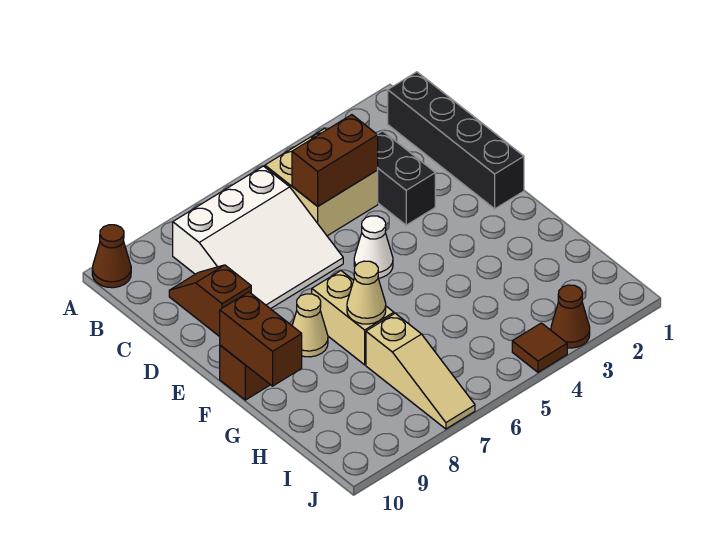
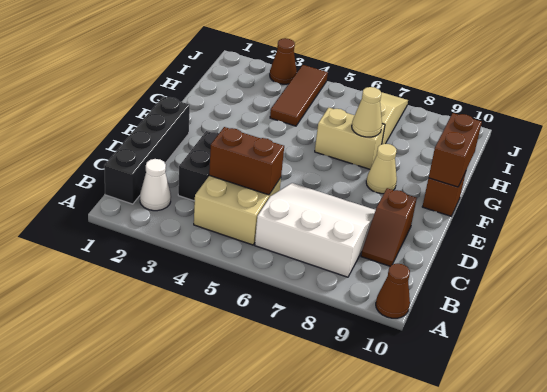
white cone E5 level 1 -> white cone B2 level 1
tan brick F7:G7 level 1 -> tan brick G6:G7 level 1
brown tile J4 level 1 -> brown tile H4:J4 level 1

